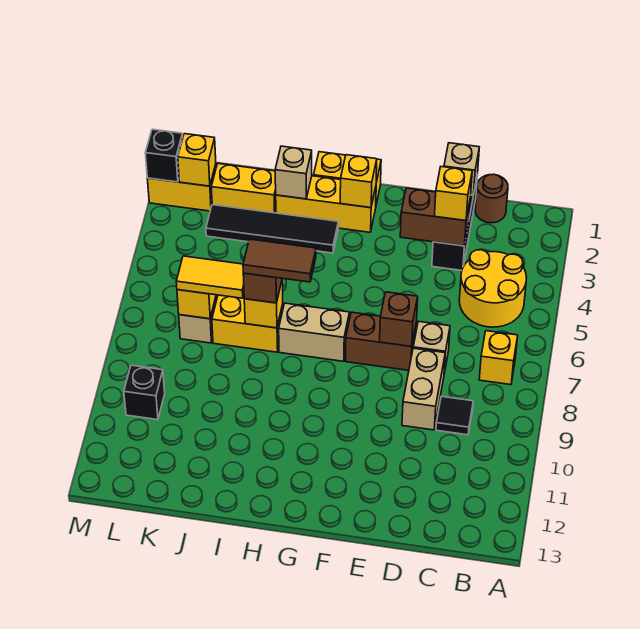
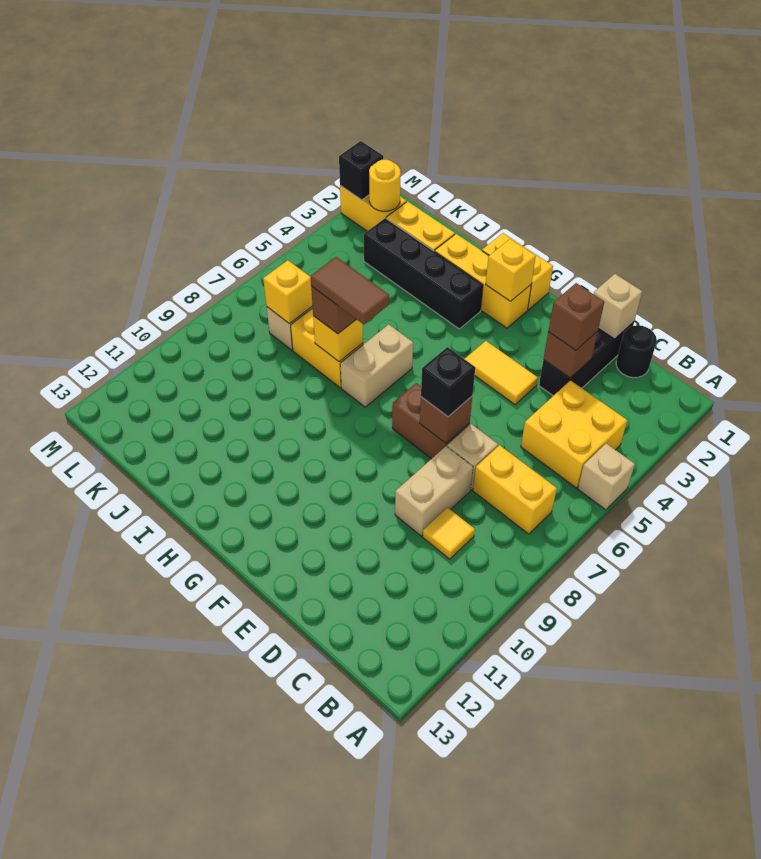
yellow round brick B4:C5 level 1 -> yellow brick B4:C5 level 1
yellow brick B7 level 1 -> yellow brick B7:C7 level 1
brown round brick C1 level 1 -> black round brick C1 level 1
black tile C9 level 1 -> yellow tile C9 level 1
brown brick D3:E3 level 2 -> brown brick D3 level 2
yellow brick D3 level 3 -> brown brick D3 level 3
tan brick G7:H7 level 1 -> tan brick H6:H7 level 1
black tile H3:K3 level 1 -> black brick H3:K3 level 1
tan brick I2 level 2 -> tan brick A5 level 1
yellow tile J7:K7 level 3 -> yellow tile E4:F4 level 1
yellow brick L2 level 2 -> yellow round brick L2 level 2
black brick L10 level 1 -> black brick E7 level 3

